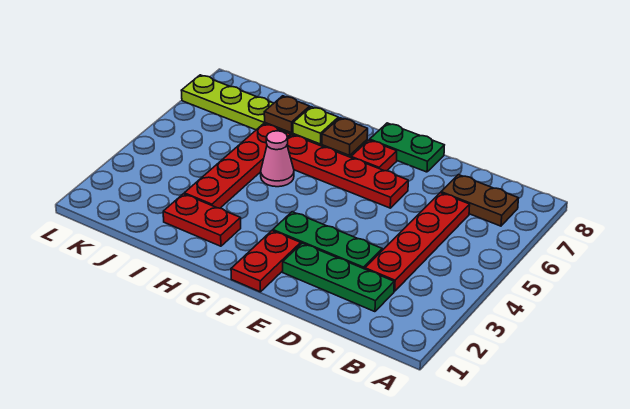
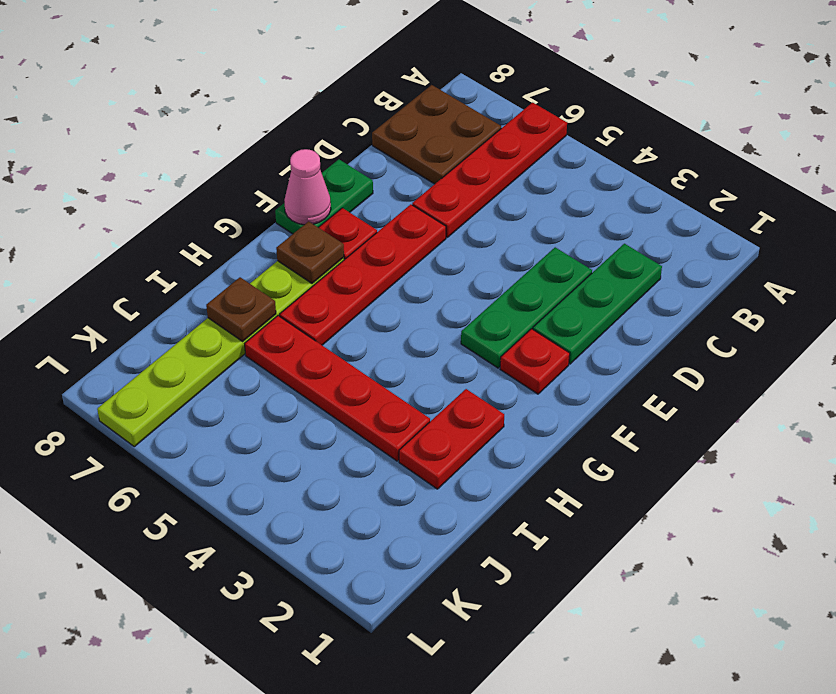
brown plate B7:C7 level 1 -> brown plate B7:C8 level 1
red plate C3:C6 level 1 -> red plate A6:D6 level 1
red plate F1:F2 level 1 -> red plate F2 level 1
pink cone H5 level 1 -> pink cone F8 level 2
lime plate H7 level 2 -> none

